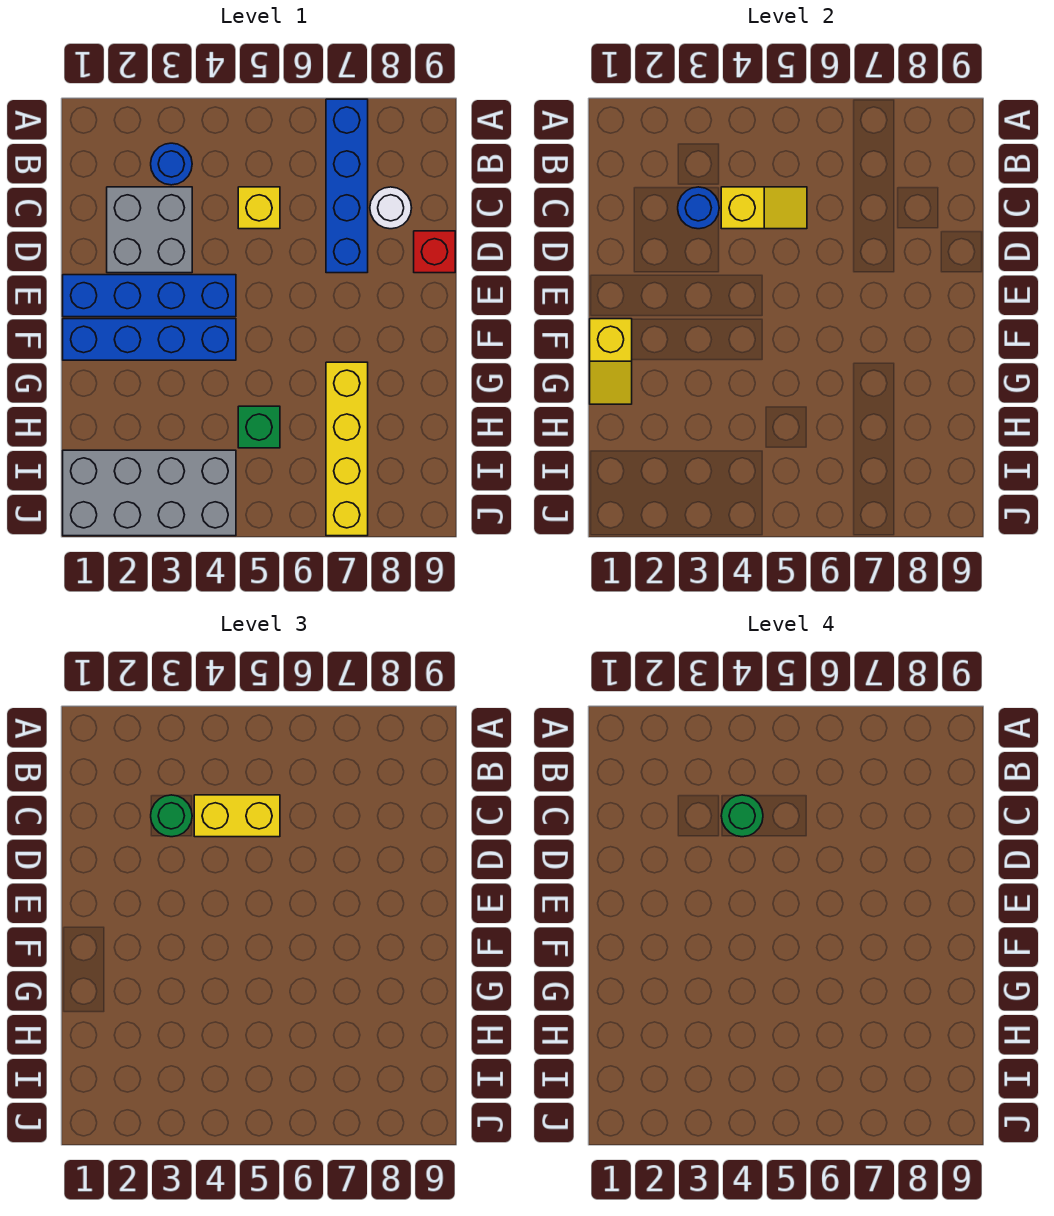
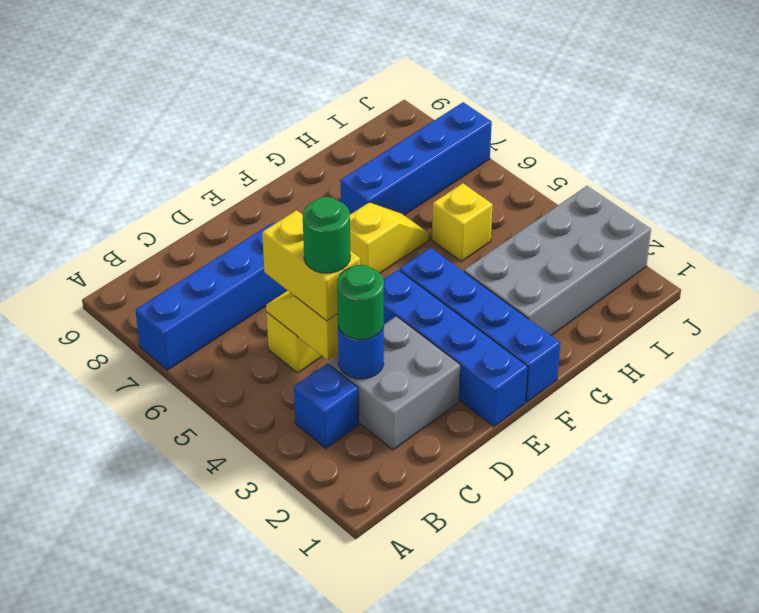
blue round brick B3 level 1 -> blue brick B3 level 1
white round brick C8 level 1 -> none
red brick D9 level 1 -> none
yellow slope F1:G1 level 2 top F -> yellow slope F6:G6 level 1 top F
yellow brick G7:J7 level 1 -> blue brick G7:J7 level 1
green brick H5 level 1 -> yellow brick H5 level 1
grey brick I1:J4 level 1 -> grey brick G2:J3 level 1

